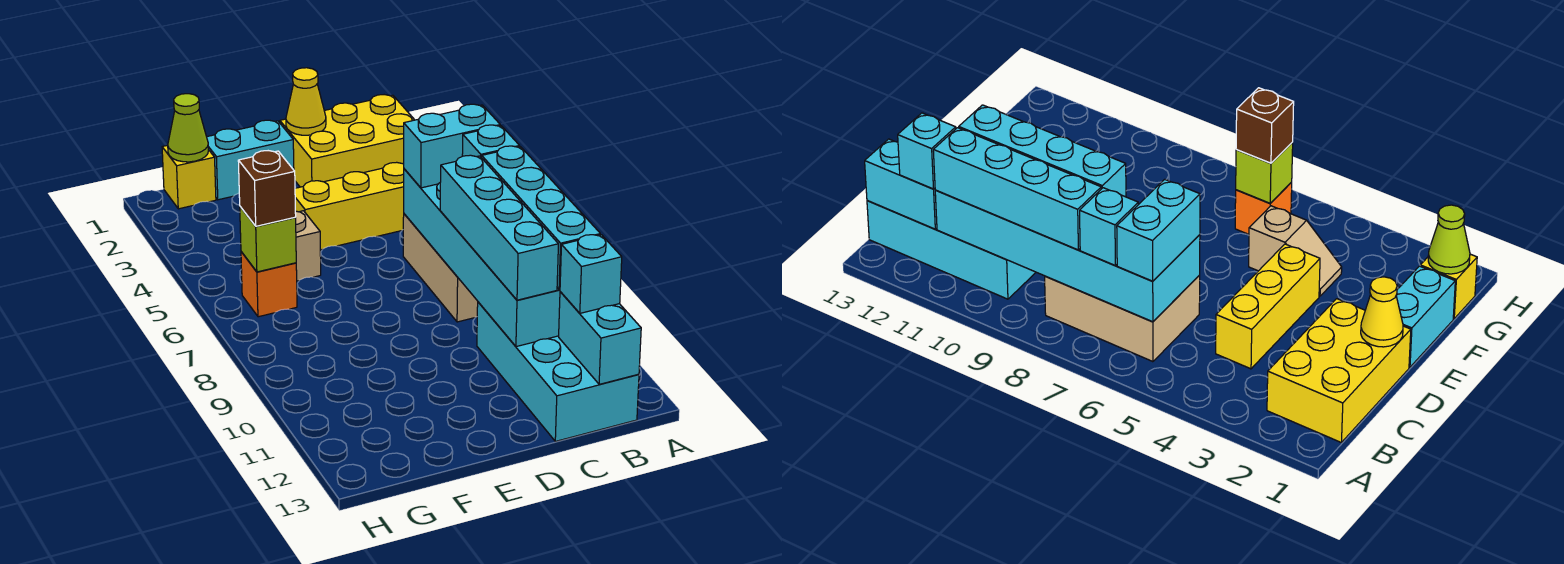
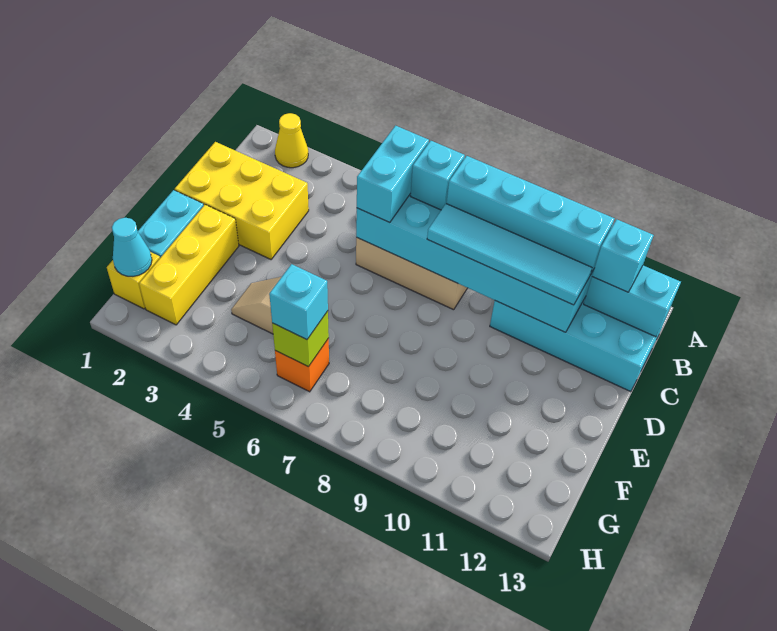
yellow brick B1:D2 level 1 -> yellow brick C1:D3 level 1
yellow brick C4:E4 level 1 -> yellow brick E2:G2 level 1
cyan brick C8:C11 level 3 -> cyan tile C8:C11 level 3
yellow cone D1 level 2 -> yellow cone A2 level 1
lime cone G1 level 2 -> cyan cone G1 level 2
brown brick G6 level 3 -> cyan brick G6 level 3

